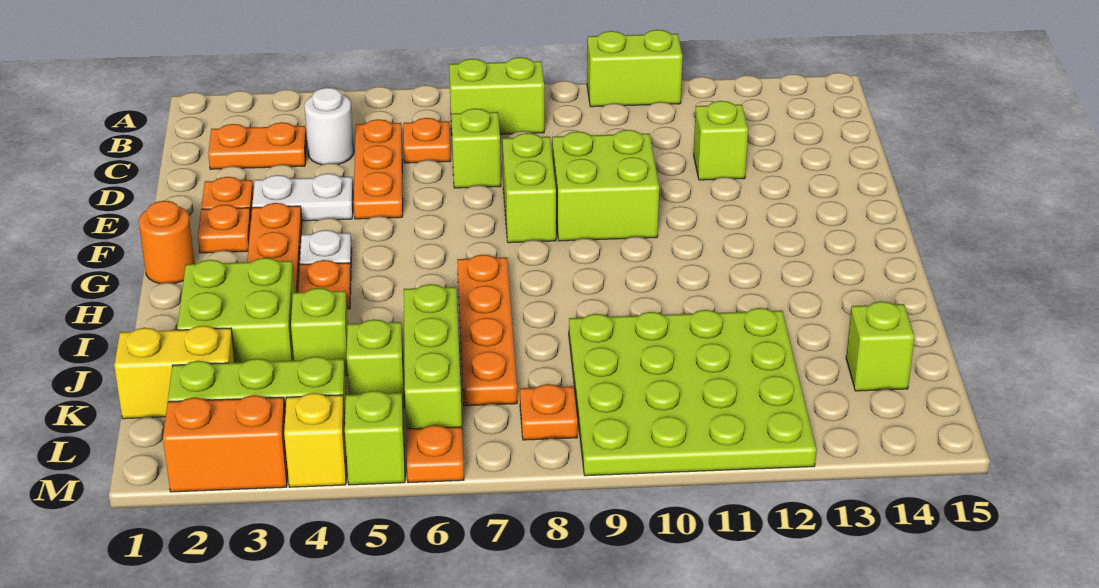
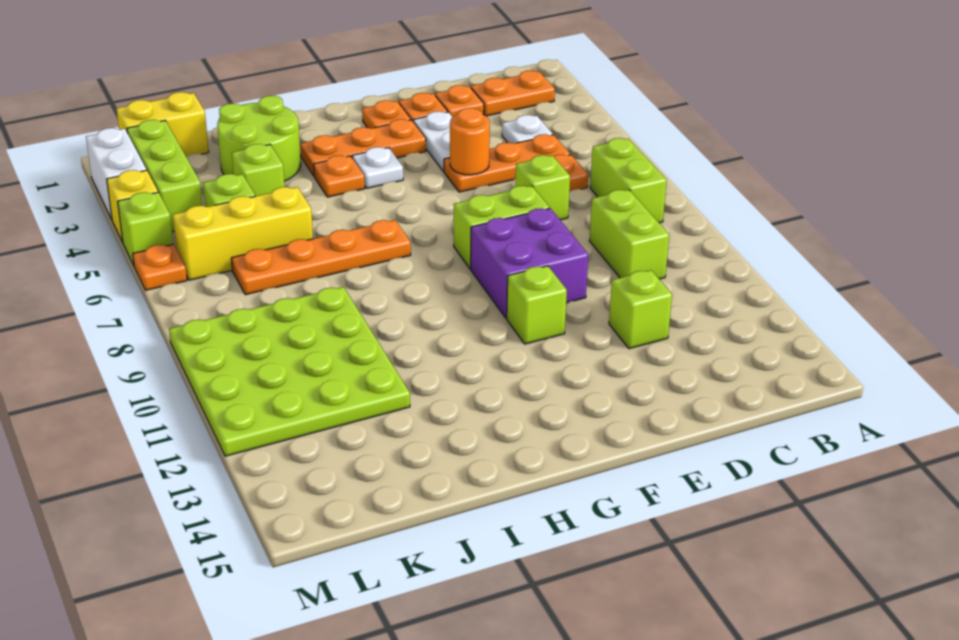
lime brick A10:A11 level 1 -> lime brick C9:C10 level 1
orange plate C2:C3 level 1 -> orange plate B2:C2 level 1
white round brick C4 level 1 -> white plate C4 level 1
lime brick E9:F10 level 1 -> purple brick E9:F10 level 1
orange round brick G1 level 1 -> orange round brick E5 level 2
lime brick I2:J3 level 1 -> lime round brick I2:J3 level 1
lime brick J6:L6 level 1 -> yellow brick J6:L6 level 1
yellow brick K1:K2 level 1 -> yellow brick K1:L1 level 1
lime brick K14 level 1 -> lime brick F11 level 1
orange plate L8 level 1 -> orange plate D2 level 1
orange brick M2:M3 level 1 -> white brick M2:M3 level 1

